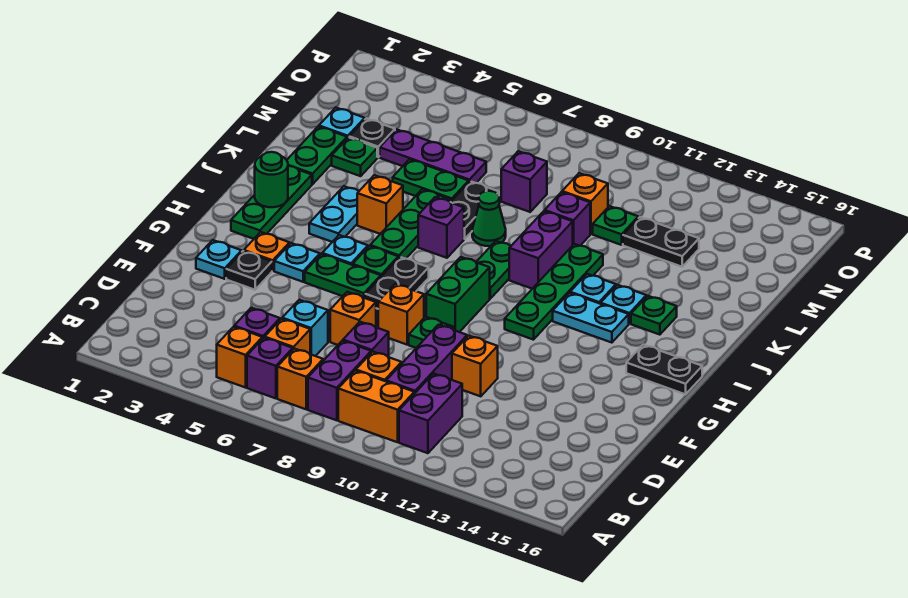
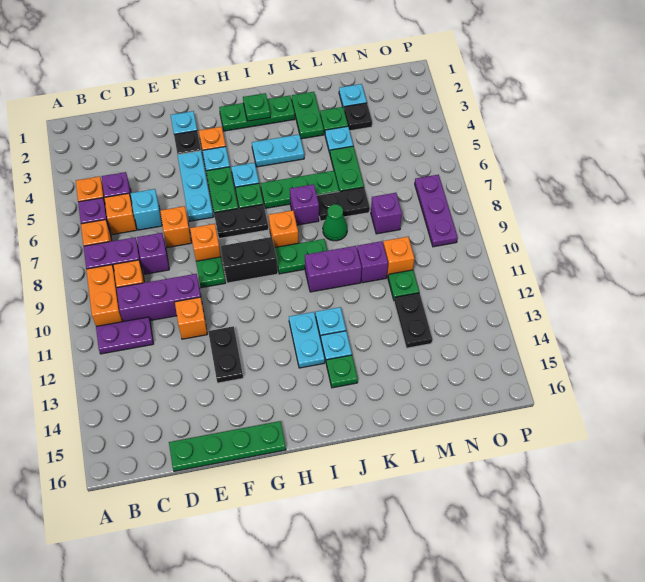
purple brick B11:C11 level 1 -> purple plate B11:C11 level 1
none -> cyan plate F4:F6 level 1
green brick G9:H9 level 1 -> black brick G9:H9 level 1
green plate H11:K11 level 1 -> green plate D16:G16 level 1
black plate H15:H16 level 1 -> black plate F12:F13 level 1
green round brick I2 level 2 -> green plate I2 level 2
orange brick J5 level 1 -> orange brick I8 level 1
green plate K2:L2 level 1 -> green plate K2:K3 level 1
none -> cyan plate L4 level 1
purple plate M4:M6 level 1 -> purple plate O7:O9 level 1

